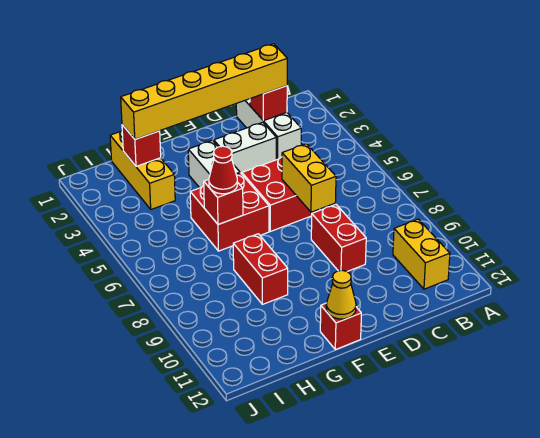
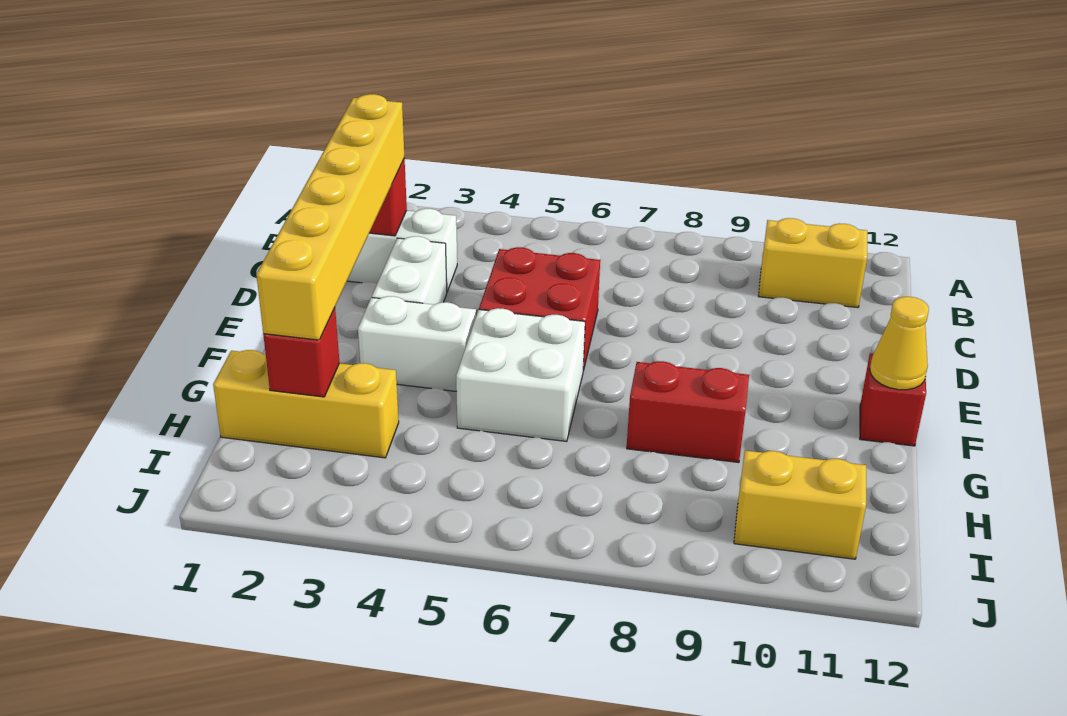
yellow brick D6:D7 level 2 -> yellow brick I10:I11 level 1
red brick D8:D9 level 1 -> none
red brick F5:G6 level 1 -> white brick F5:G6 level 1
red brick G6 level 2 -> none
red cone G6 level 3 -> none

